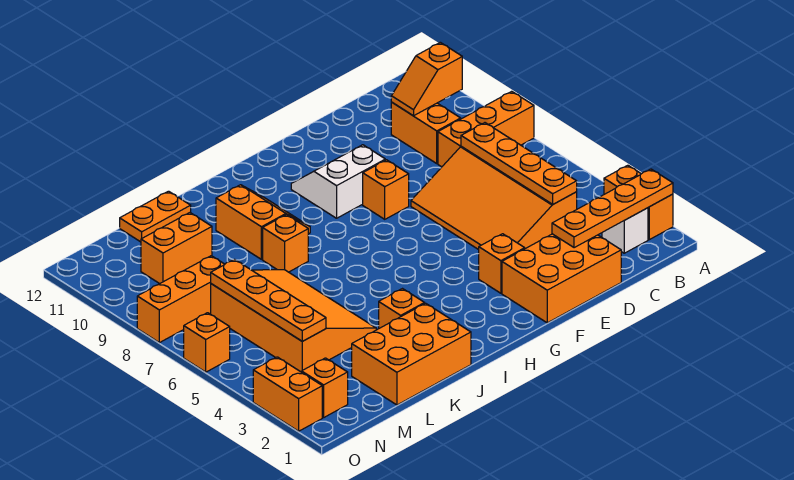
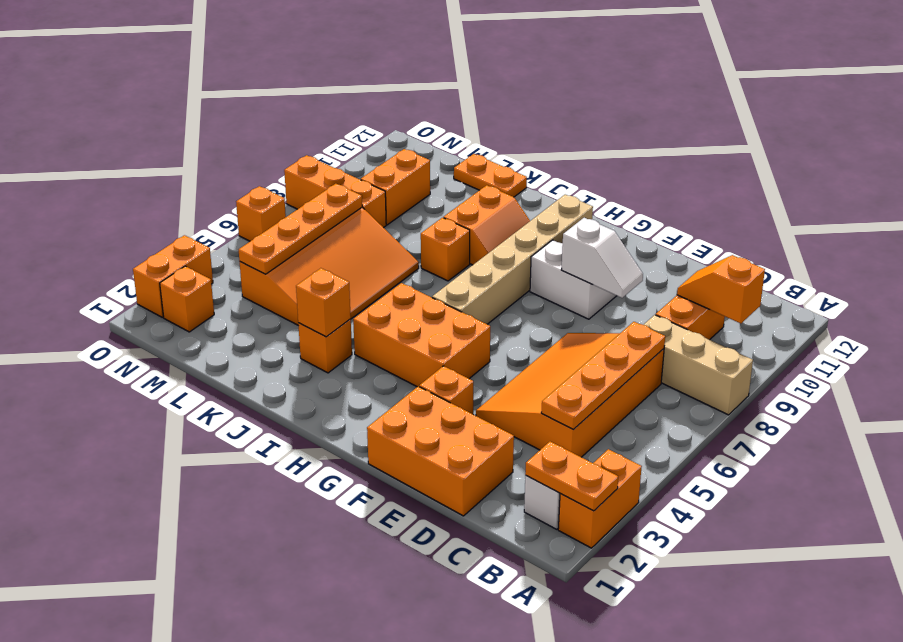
orange plate A2:D2 level 2 -> orange plate A2:B2 level 2
orange brick A8:C8 level 1 -> tan brick A8:C8 level 1
none -> white slope E9:F9 level 2 top F
orange brick F8 level 1 -> orange brick J3 level 2
none -> tan brick H6:H11 level 1
orange brick J1:L2 level 1 -> orange brick G4:I5 level 1
orange brick L10:M10 level 1 -> orange brick M9:M10 level 1

